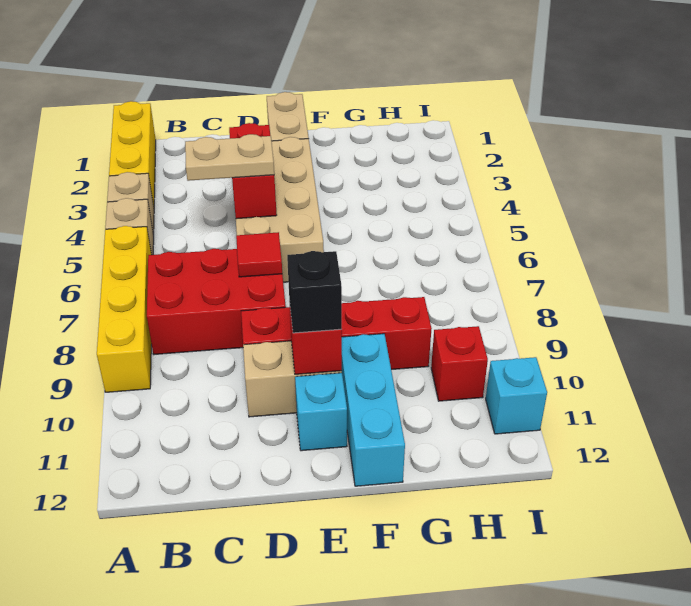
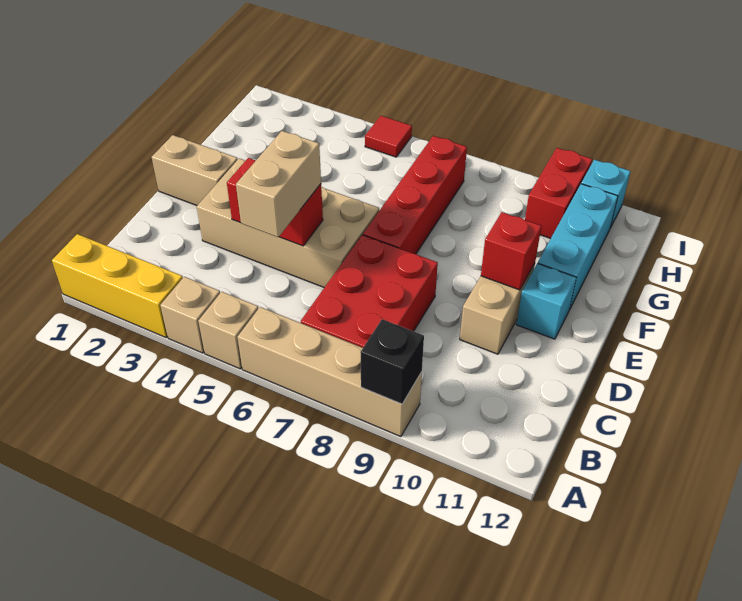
yellow brick A6:A9 level 1 -> tan brick A6:A9 level 1
tan plate C5:D5 level 3 -> tan brick C5:D5 level 3
red tile D7 level 2 -> red tile I5 level 1
red brick D9:G9 level 1 -> red brick E7:H7 level 1
black brick E10 level 3 -> black brick A9 level 2
cyan brick F10:F12 level 1 -> cyan brick F11:H11 level 1
red brick H10 level 1 -> red brick H10:I10 level 1

